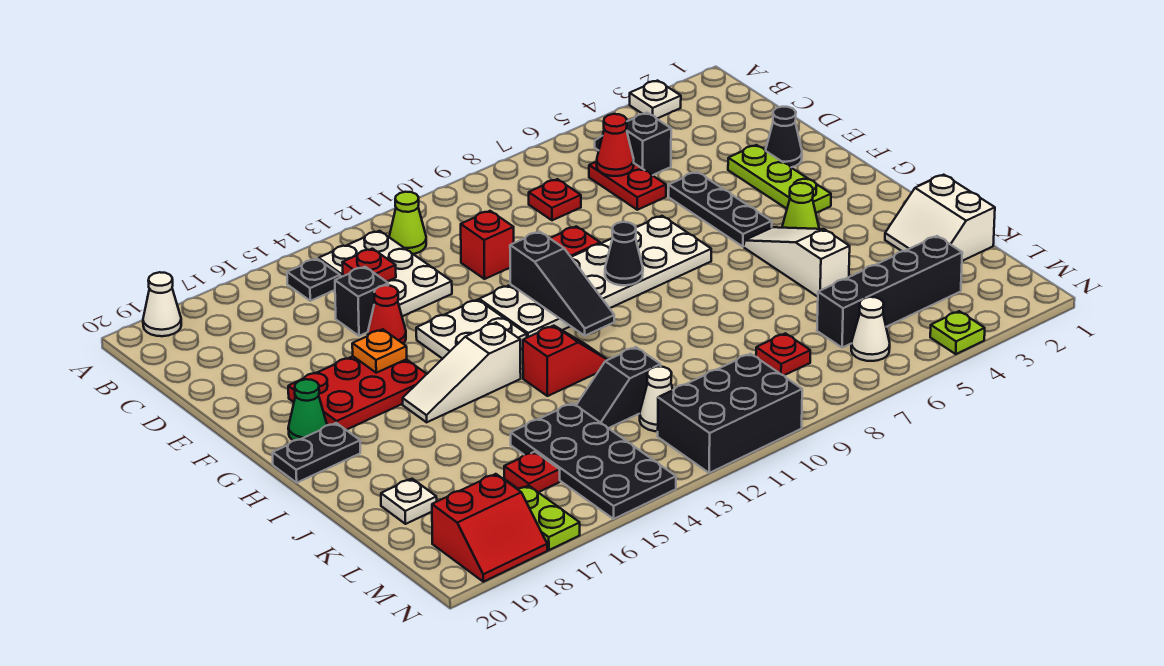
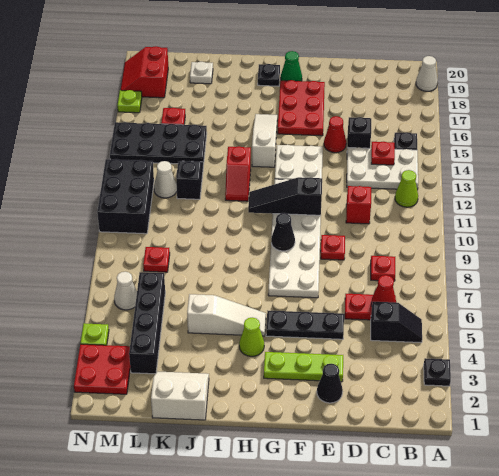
white plate A3 level 1 -> black plate A3 level 1
orange plate F16 level 2 -> none
black plate H19:H20 level 1 -> black plate H19 level 1
none -> red plate M2:N3 level 1
lime plate M17:N17 level 1 -> lime plate N17 level 1

